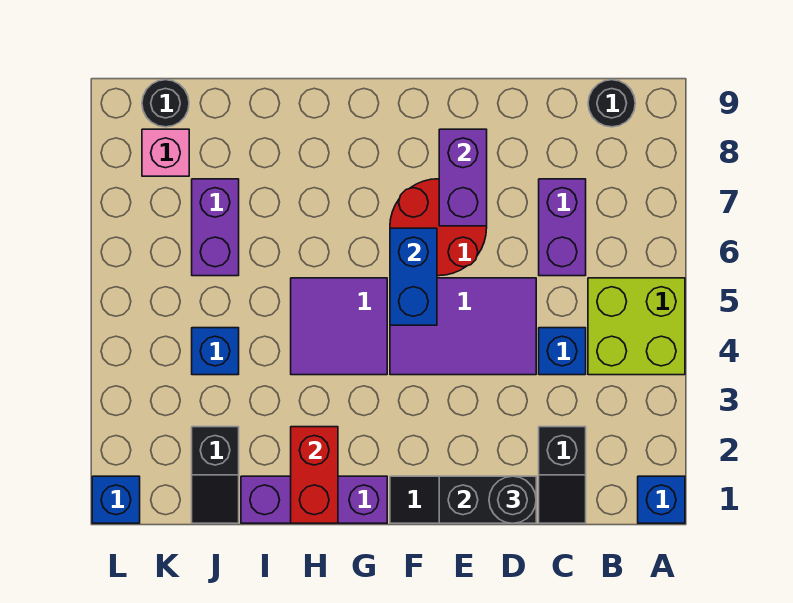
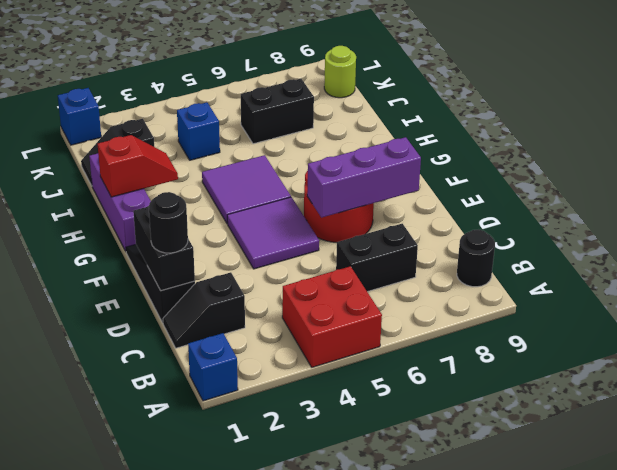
lime brick A4:B5 level 1 -> red brick A4:B5 level 1
blue brick C4 level 1 -> none
purple brick C6:C7 level 1 -> black brick C6:C7 level 1
purple tile D4:F5 level 1 -> purple tile E4:F5 level 1
purple brick E7:E8 level 2 -> purple brick E6:E8 level 2
blue brick F5:F6 level 2 -> none
red brick H1:H2 level 2 -> red slope H1:H2 level 2 top 1
purple brick J6:J7 level 1 -> black brick J6:J7 level 1
pink brick K8 level 1 -> none
black round brick K9 level 1 -> lime round brick K9 level 1

